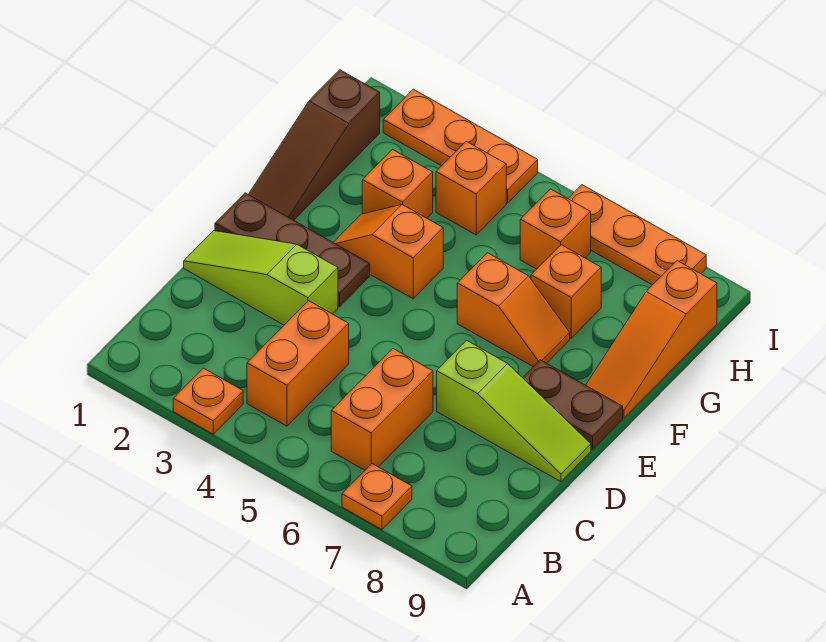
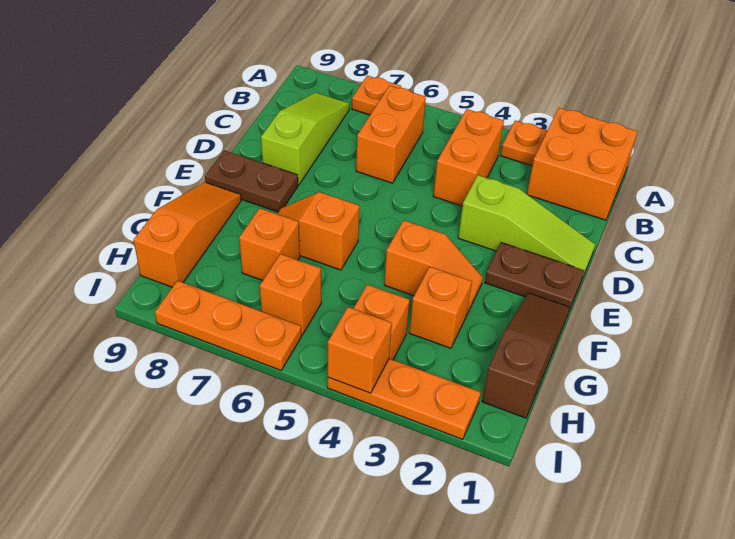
none -> orange brick A1:B2 level 1
lime slope D7:D9 level 1 top 7 -> lime slope B8:D8 level 1 top D
brown plate E1:E3 level 1 -> brown plate E1:E2 level 1
none -> orange brick I4 level 2

